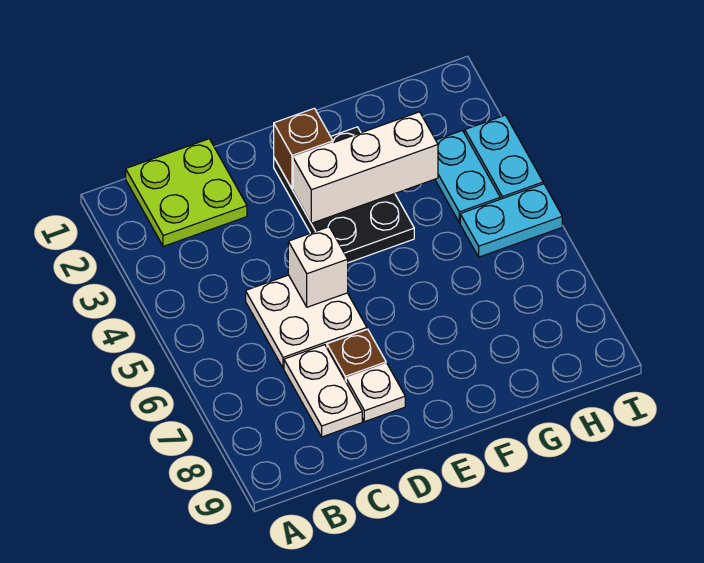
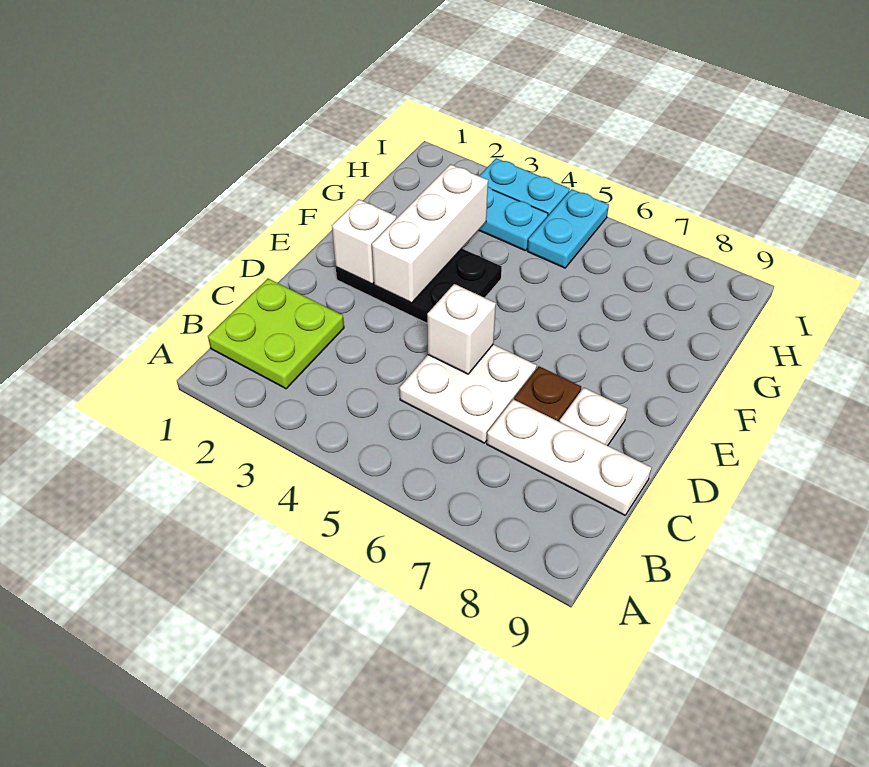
white plate C7:C8 level 1 -> white plate C7:C9 level 1
brown brick E2 level 2 -> white brick E2 level 2

